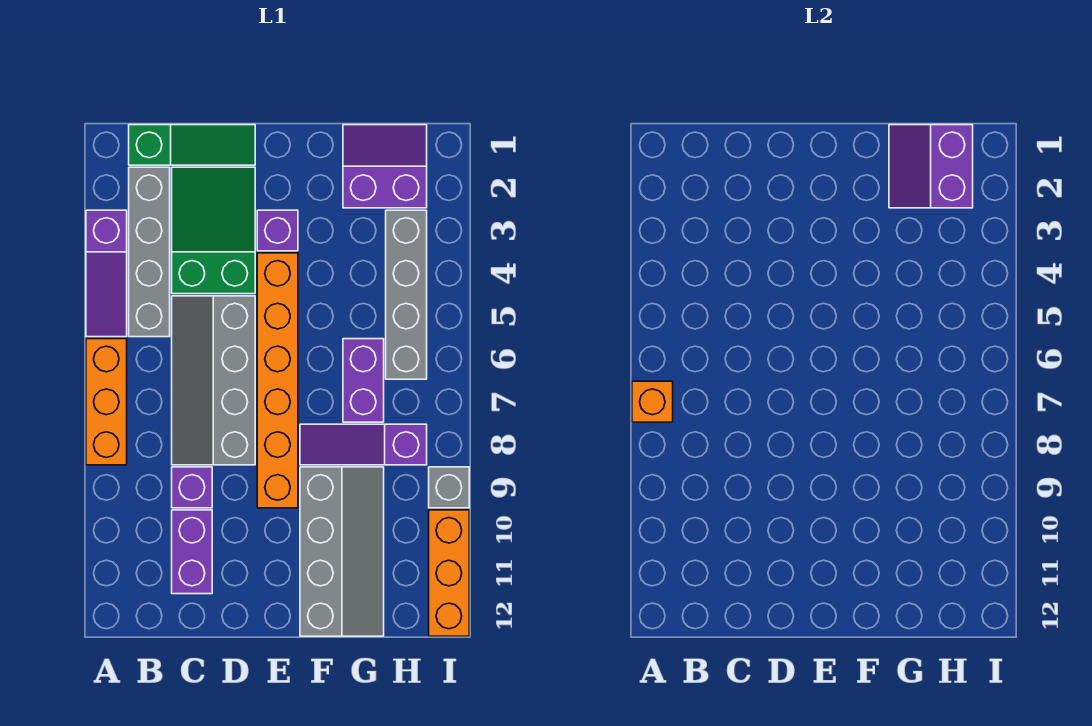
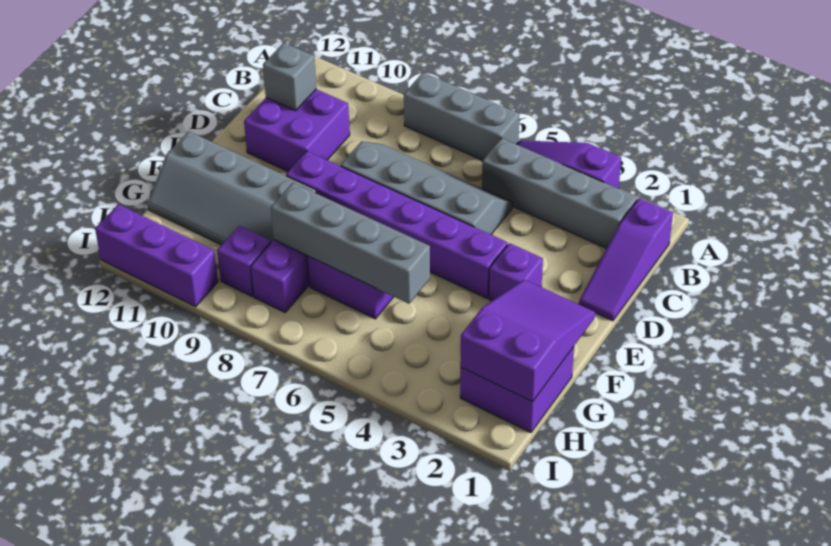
orange brick A6:A8 level 1 -> grey brick A6:A8 level 1
orange brick A7 level 2 -> none
green slope B1:D1 level 1 top B -> purple slope B1:D1 level 1 top B
green slope C2:D4 level 1 top 4 -> none
purple brick C9 level 1 -> purple brick H9 level 1
purple brick C10:C11 level 1 -> purple brick C10:D11 level 1
orange brick E4:E9 level 1 -> purple brick E4:E9 level 1
purple slope G1:H2 level 1 top 2 -> purple brick G1:H2 level 1
purple slope G1:H2 level 2 top H -> purple slope F1:H2 level 2 top H
grey brick H3:H6 level 1 -> grey brick G5:G8 level 2
grey brick I9 level 1 -> grey brick C11 level 2
orange brick I10:I12 level 1 -> purple brick I10:I12 level 1

